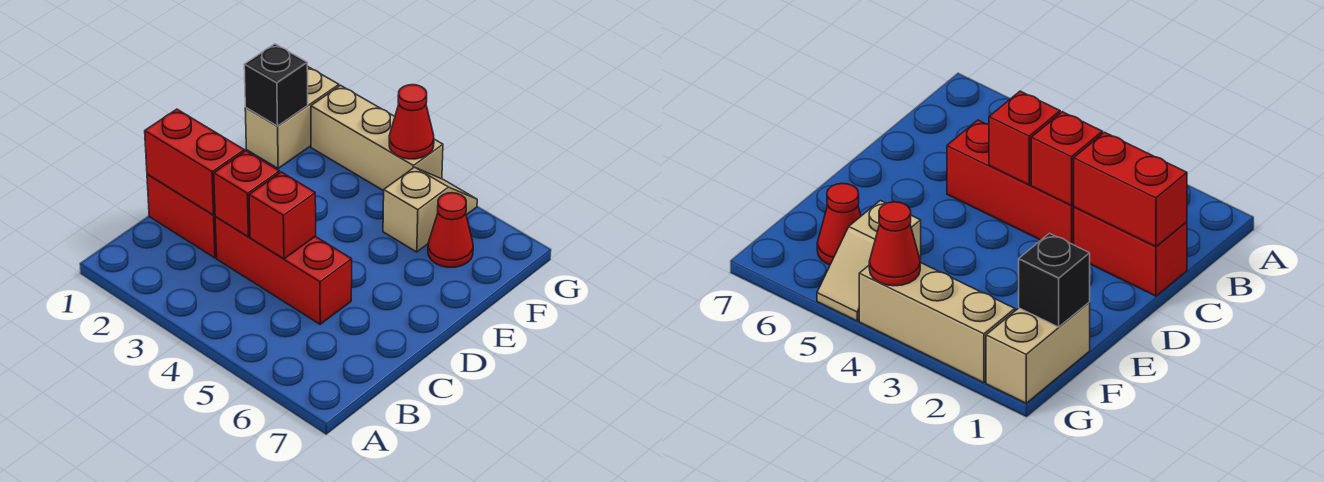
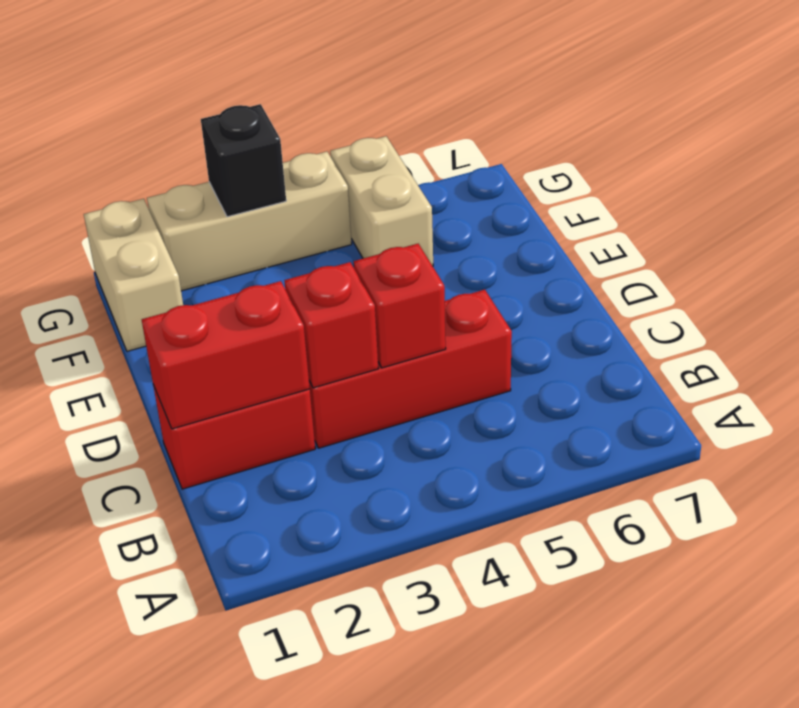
black brick F1 level 2 -> black brick G3 level 2
tan slope F5:G5 level 1 top F -> tan brick F5:G5 level 1
red cone F6 level 1 -> none
red cone G4 level 2 -> none

